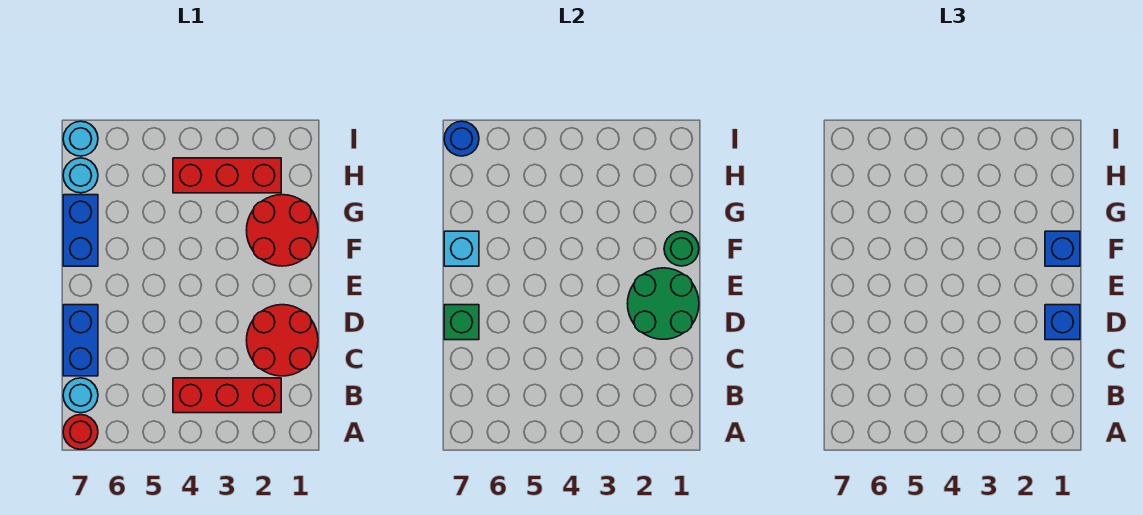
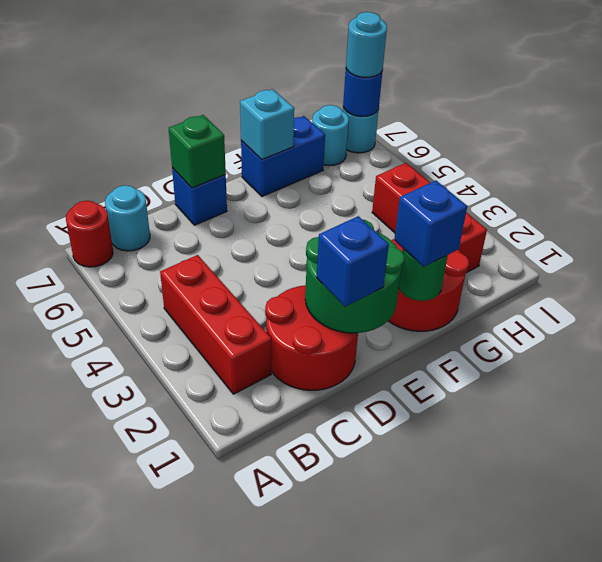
blue brick C7:D7 level 1 -> blue brick D7 level 1
none -> cyan round brick I7 level 3

